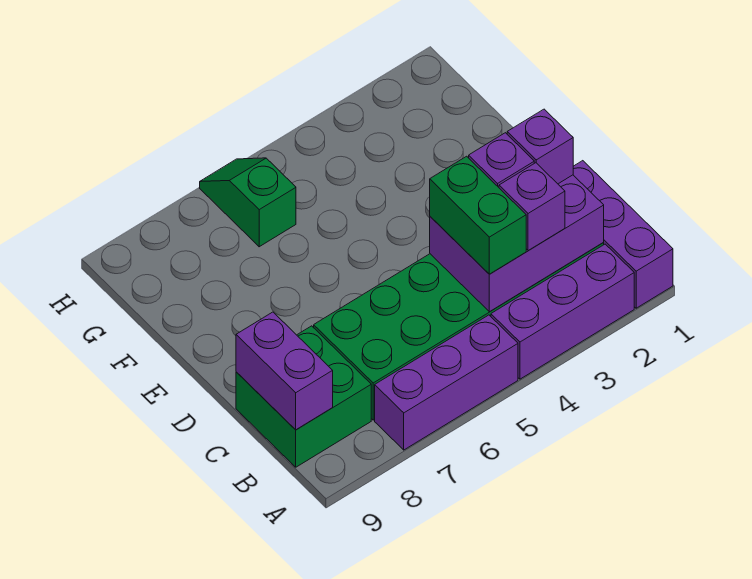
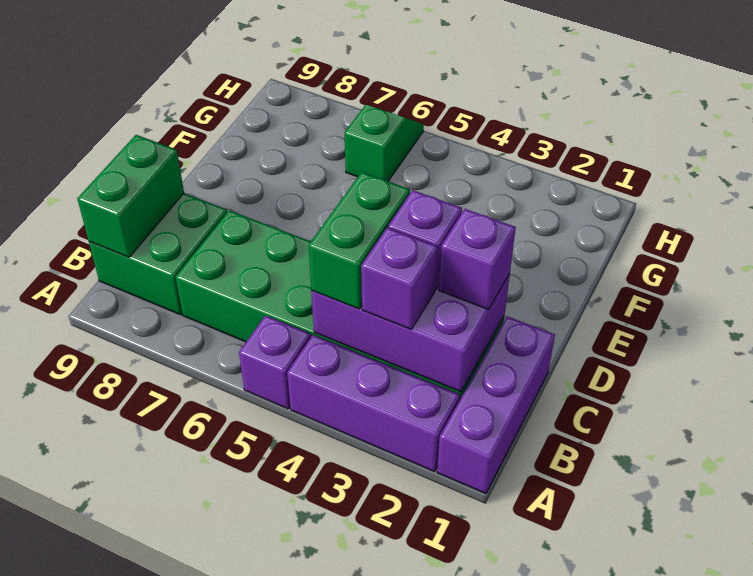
purple brick A5:A7 level 1 -> purple brick A5 level 1
purple brick B9:C9 level 2 -> green brick B9:C9 level 2

